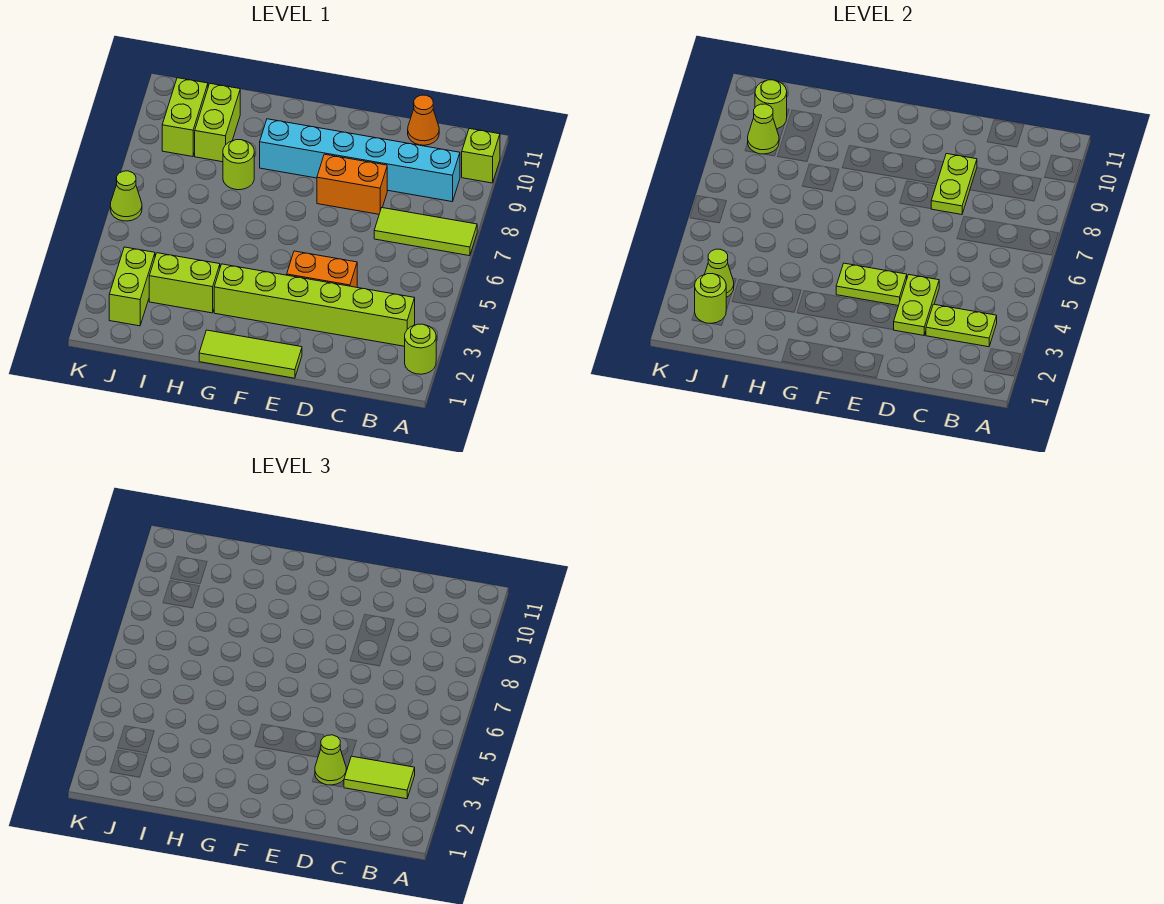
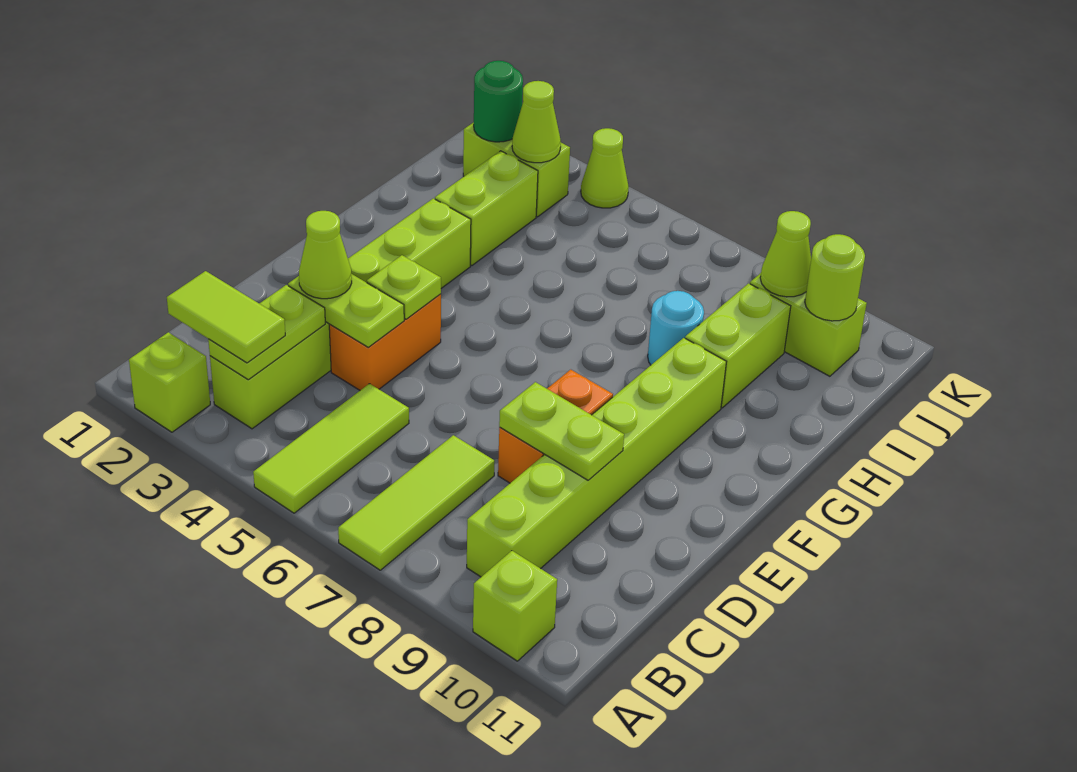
lime round brick A2 level 1 -> lime brick A2 level 1
lime tile B3:C3 level 3 -> lime tile B2:B3 level 3
cyan brick B9:G9 level 1 -> lime brick B9:G9 level 1
orange cone C11 level 1 -> none
lime tile E1:G1 level 1 -> lime tile A5:C5 level 1
lime plate E4:F4 level 2 -> lime plate E4 level 2
lime round brick H8 level 1 -> cyan round brick H8 level 1
lime brick I9:I10 level 1 -> lime brick H9:I9 level 1
lime round brick J2 level 2 -> green round brick J2 level 2
lime cone K6 level 1 -> lime cone K4 level 1

